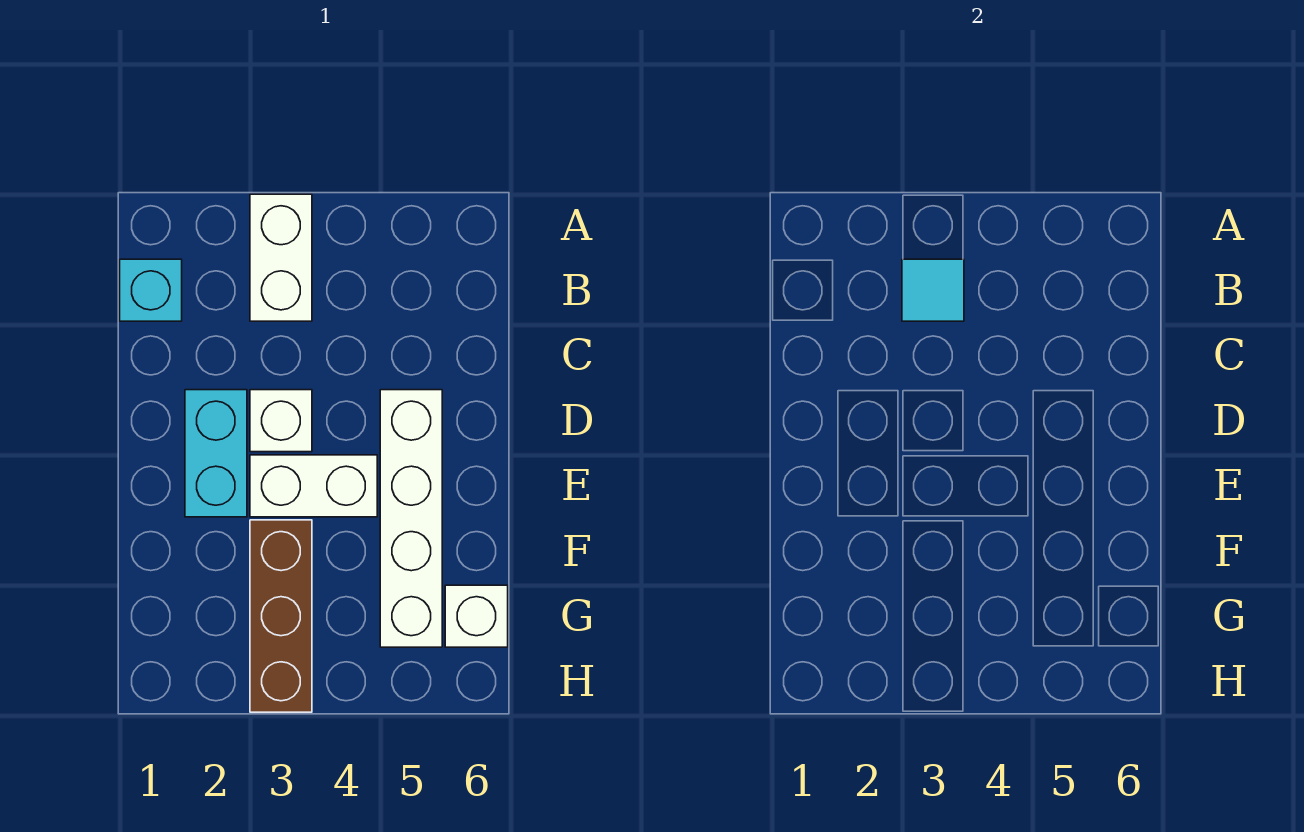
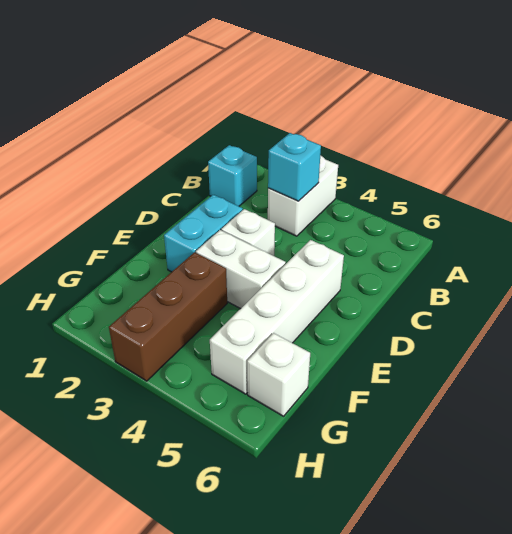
cyan tile B3 level 2 -> cyan brick B3 level 2

